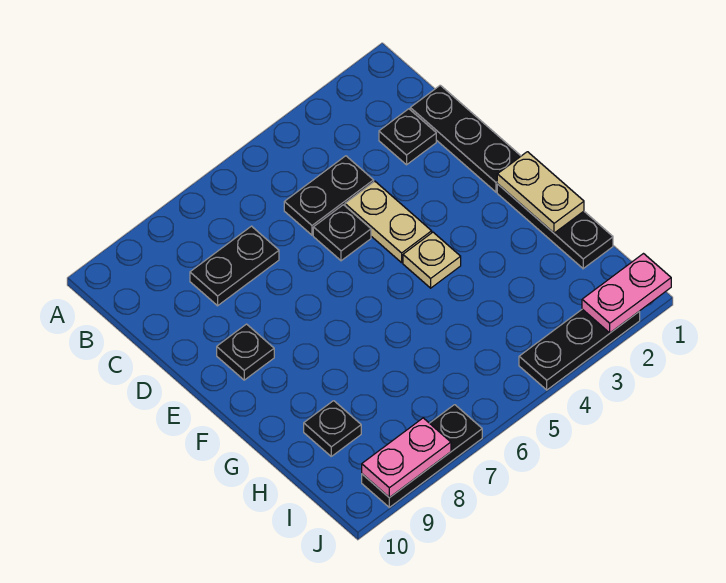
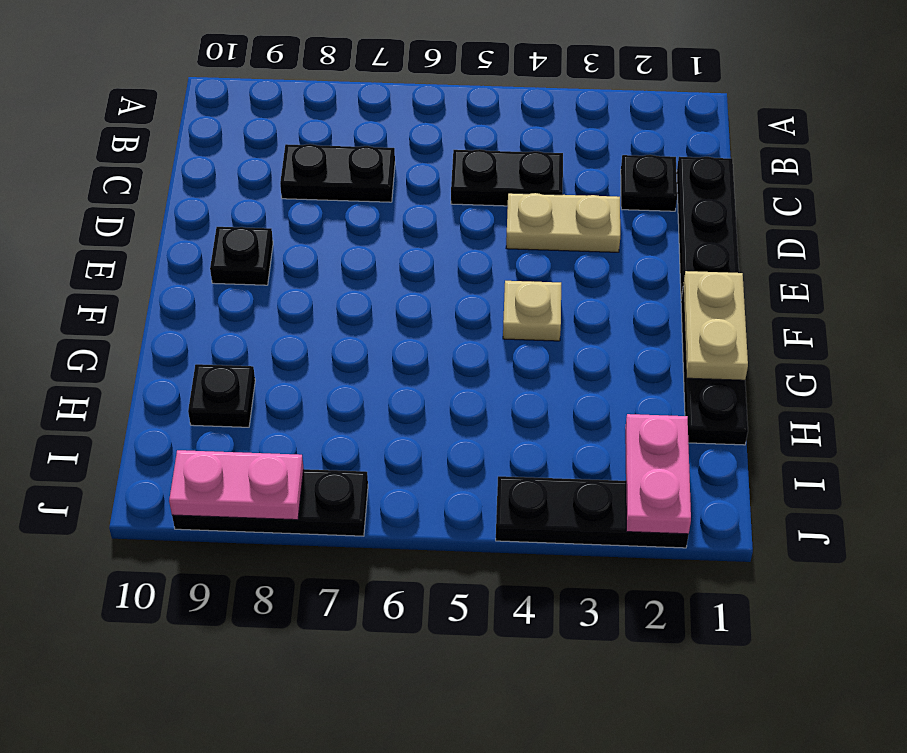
tan plate D4:E4 level 1 -> tan plate D3:D4 level 1
black plate D5 level 1 -> none
pink plate J1:J2 level 2 -> pink plate I2:J2 level 2

